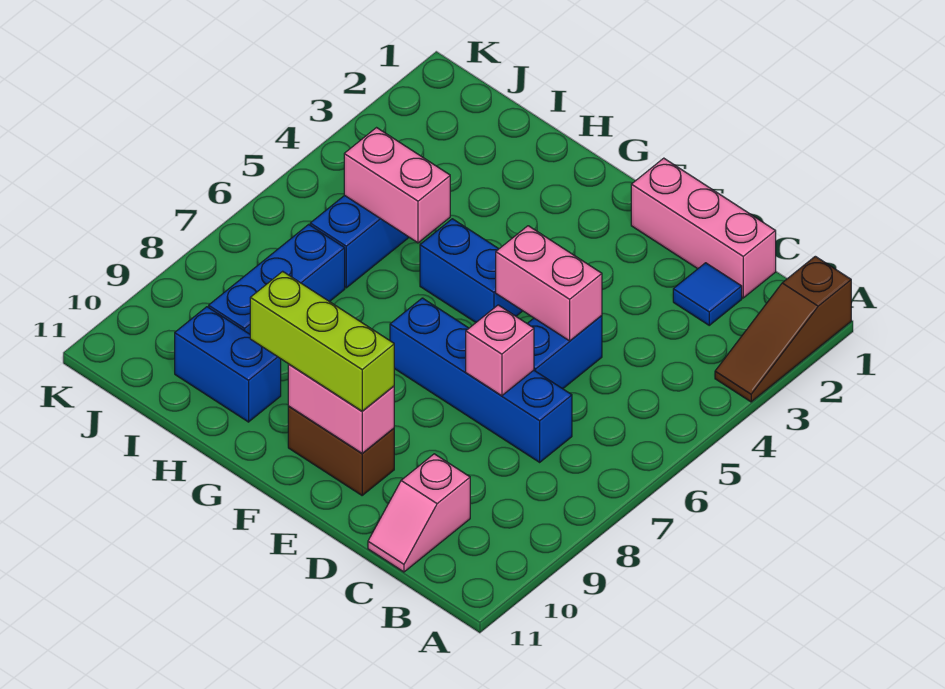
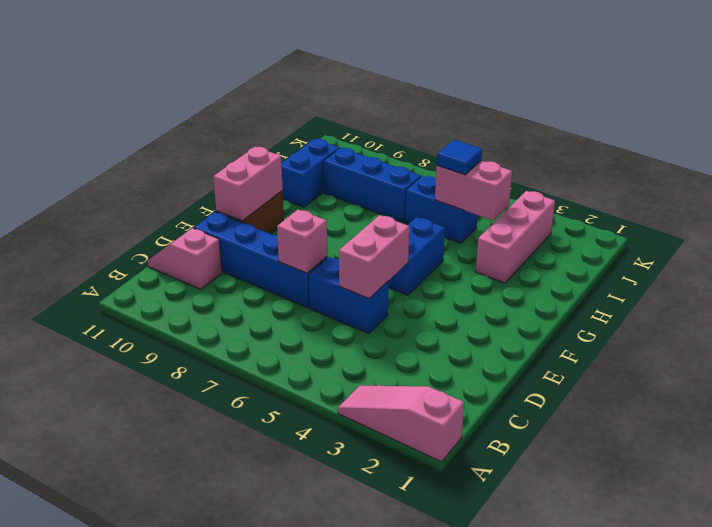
brown slope A1:A3 level 1 top 1 -> pink slope A1:A3 level 1 top 1
pink brick C1:E1 level 1 -> pink brick H3:J3 level 1
blue tile C2 level 1 -> blue tile I5 level 3
blue brick C7:F7 level 1 -> blue brick D7:D10 level 1
lime brick E10:G10 level 3 -> none
pink brick H5:I5 level 2 -> pink brick I4:I5 level 2

